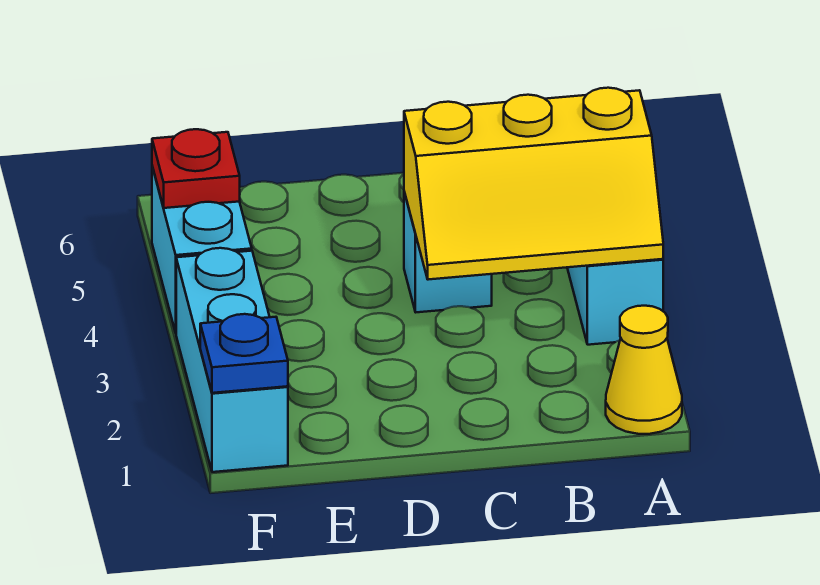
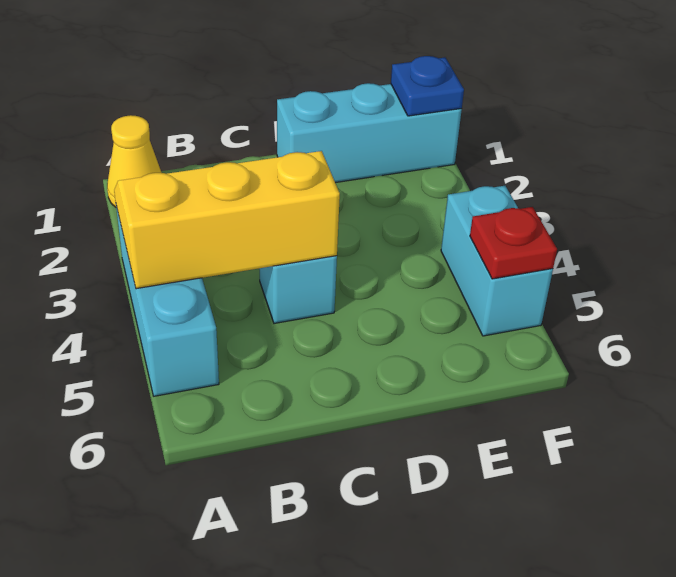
cyan brick F1:F3 level 1 -> cyan brick D1:F1 level 1

